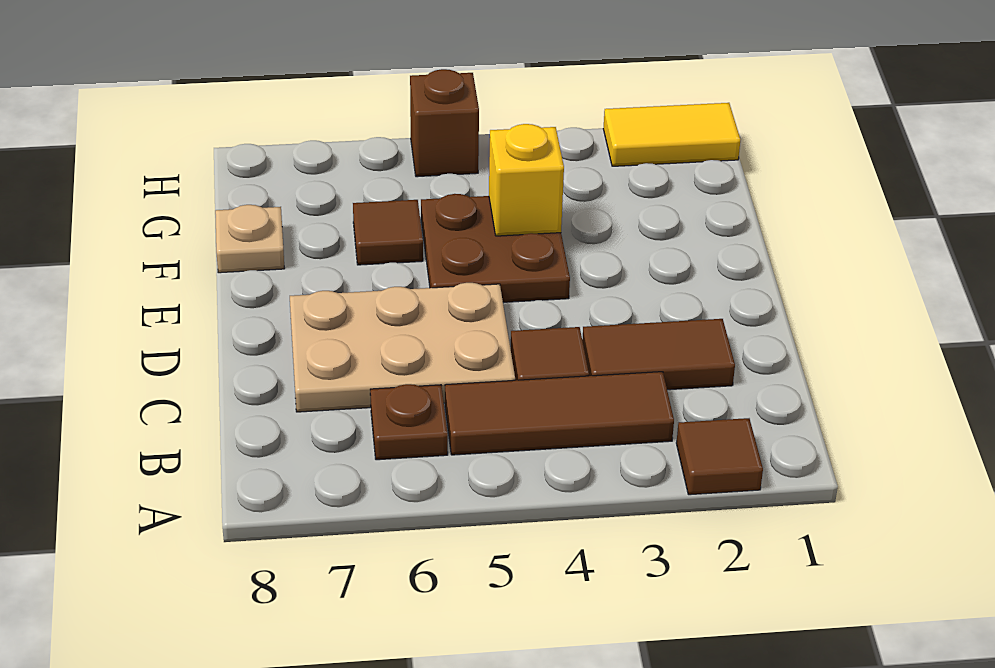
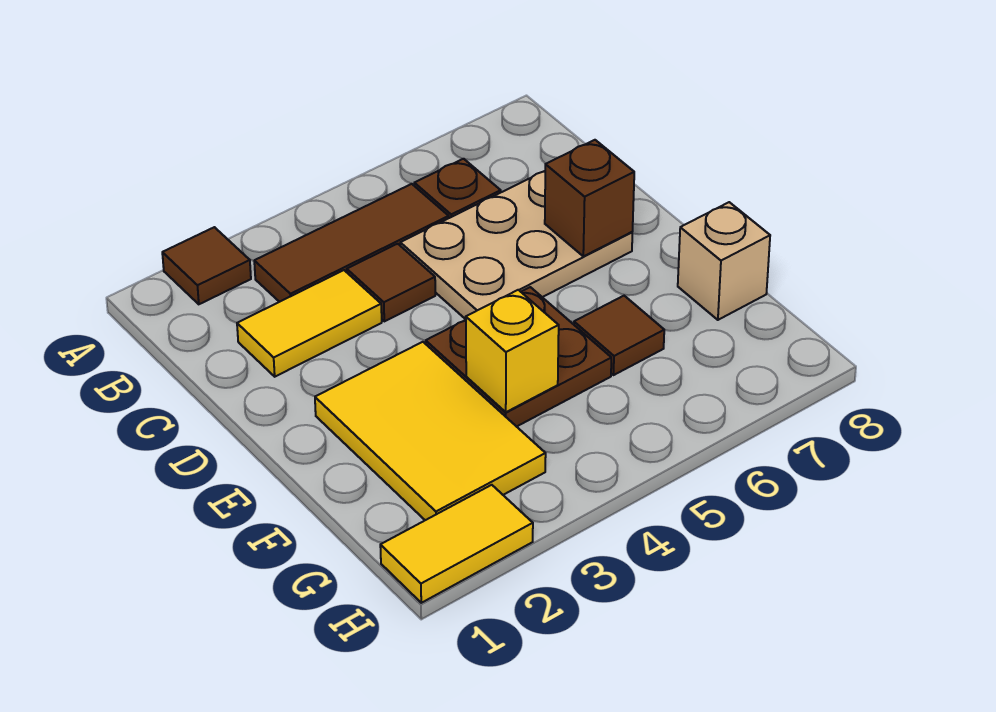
brown tile C2:C3 level 1 -> yellow tile C2:C3 level 1
none -> yellow tile E2:G3 level 1
tan plate F8 level 1 -> tan brick F8 level 1
brown brick H5 level 1 -> brown brick D7 level 2

